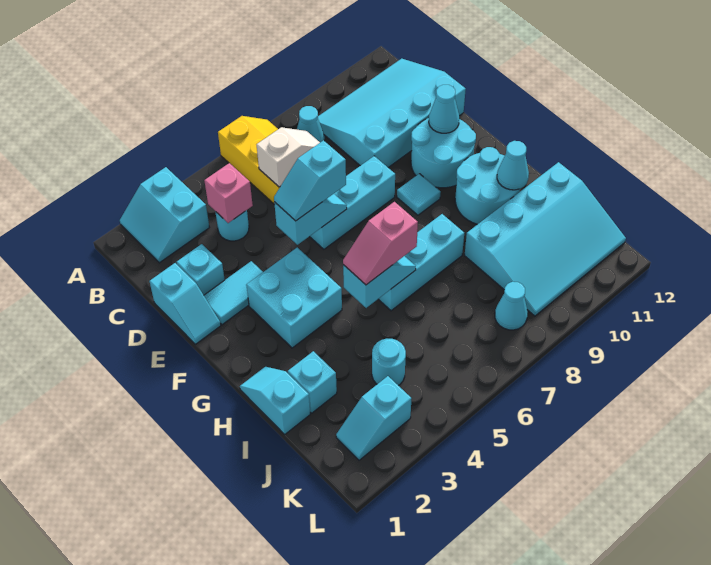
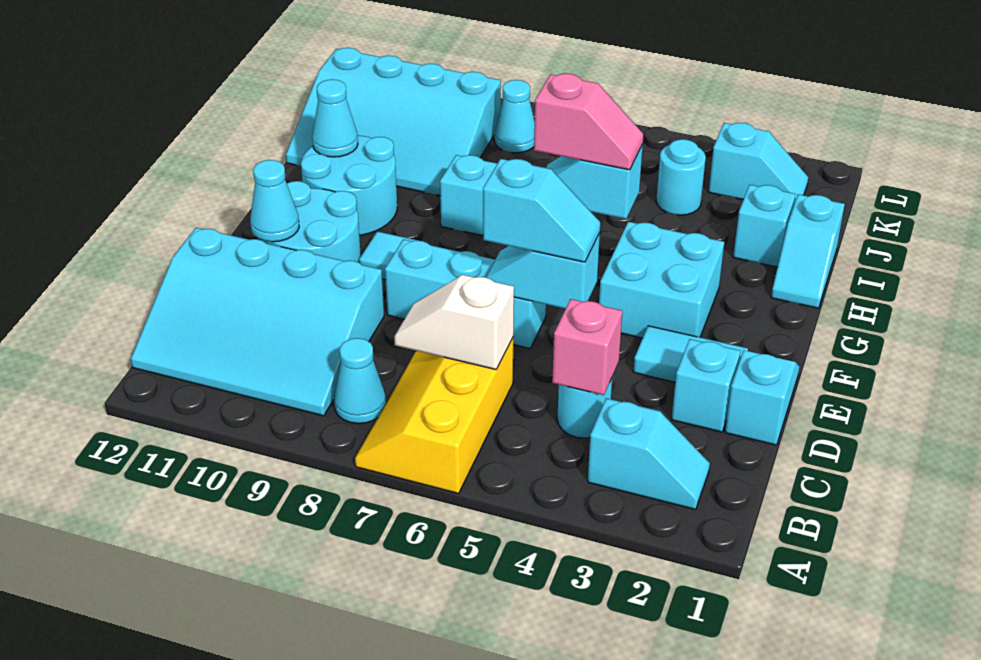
cyan slope A2:B3 level 1 top 3 -> cyan slope B2:B3 level 1 top 3
cyan slope I9:K12 level 1 top I -> cyan slope I9:K12 level 1 top K

